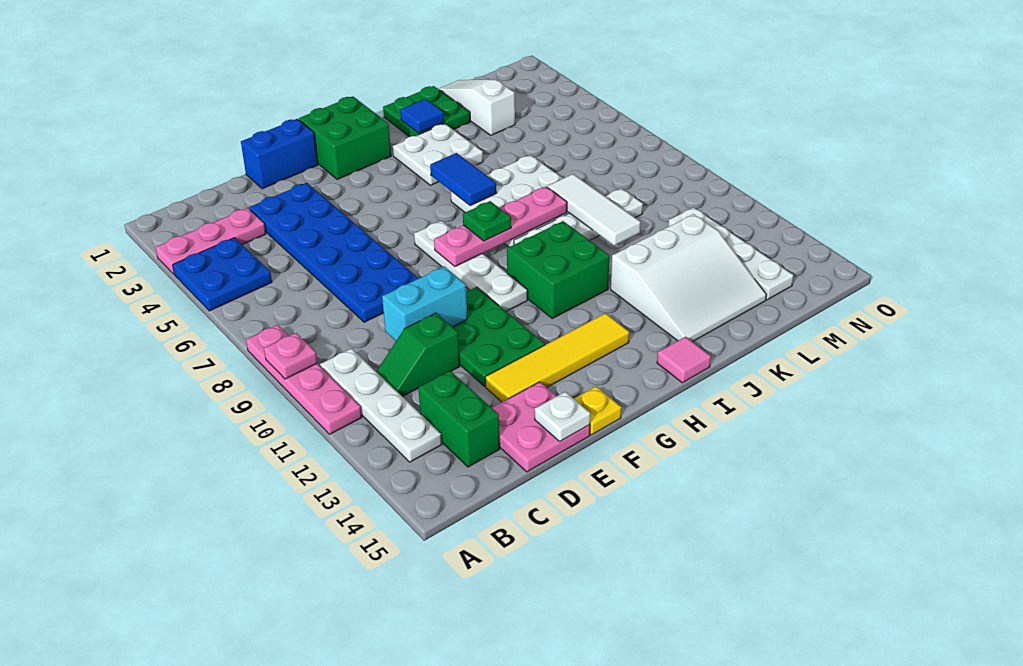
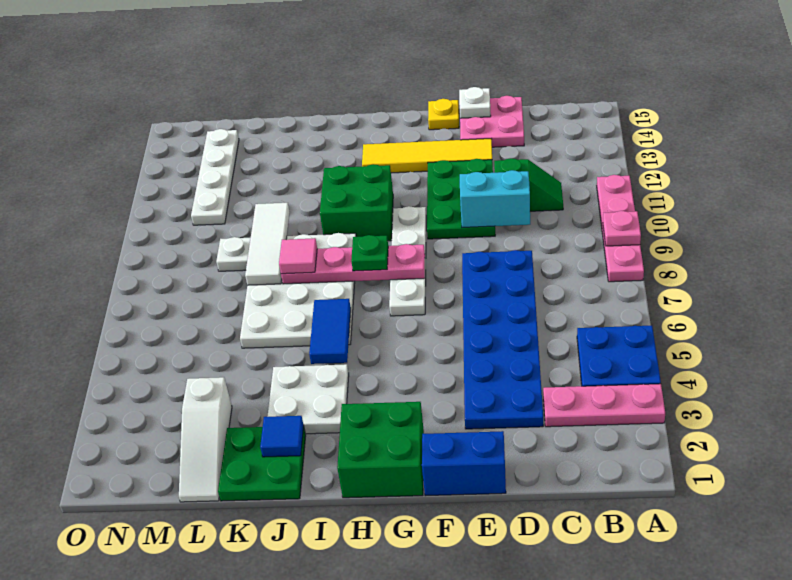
white plate B10:B13 level 1 -> none
green brick C13:C14 level 1 -> none
pink tile I15 level 1 -> pink tile J8 level 3
white slope J12:L14 level 1 top 12 -> none

